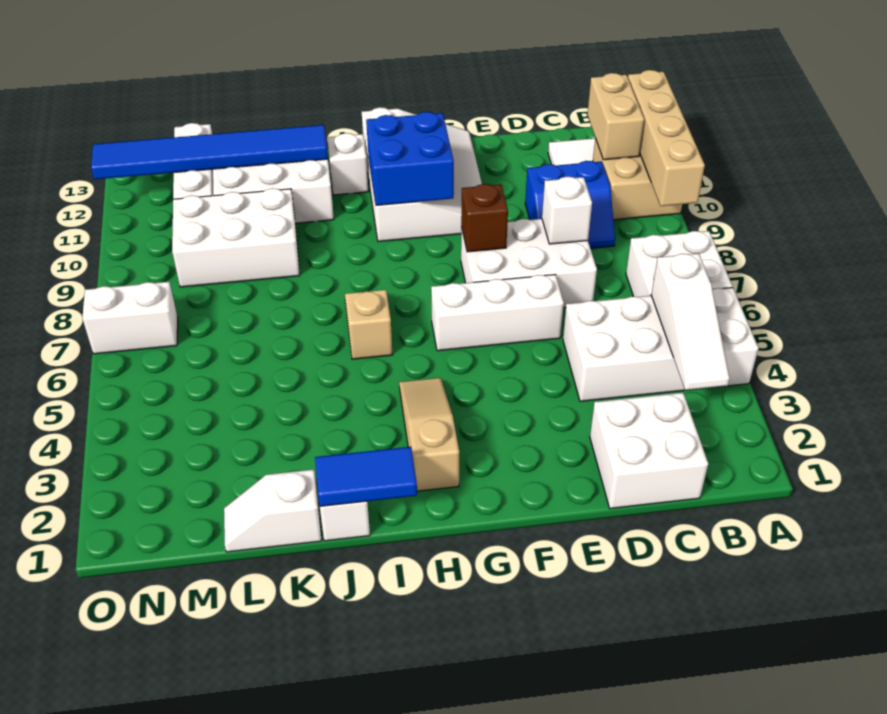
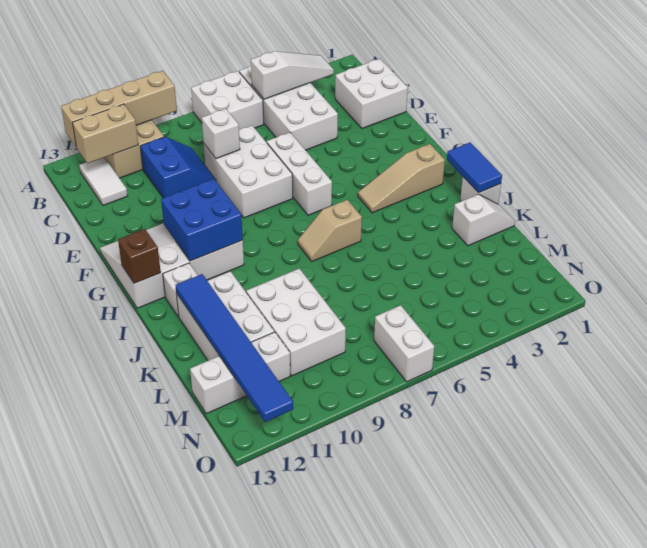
brown brick F8 level 2 -> brown brick H13 level 2
white slope K1:L1 level 1 top K -> white slope K1:K2 level 1 top 2

